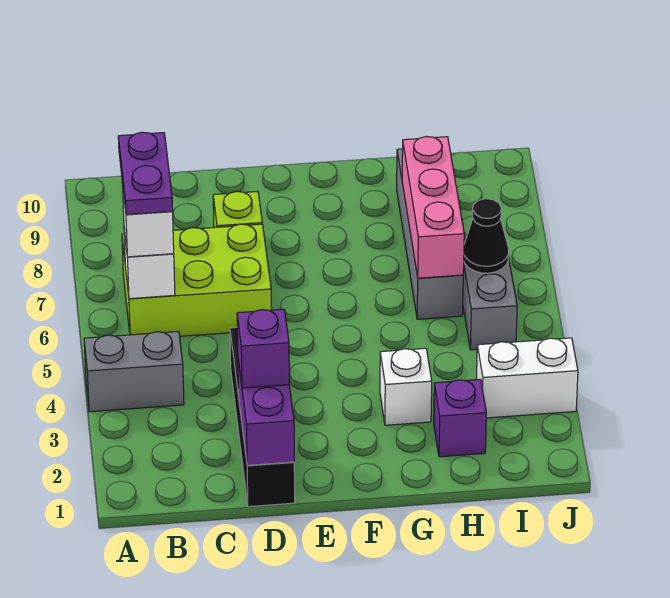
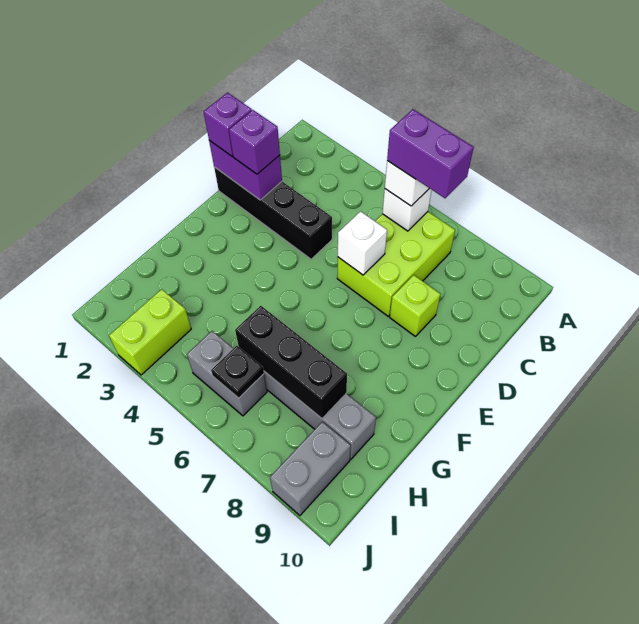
grey brick A4:B4 level 1 -> grey brick I9:J9 level 1
purple plate B6:B7 level 4 -> purple brick B6:B7 level 4
white brick G3 level 1 -> white brick D6 level 2
purple brick H2 level 1 -> purple brick D1 level 3
pink brick H6:H8 level 2 -> black brick H6:H8 level 2
white brick I3:J3 level 1 -> lime brick I3:J3 level 1
black cone I6 level 2 -> black plate I6 level 2

